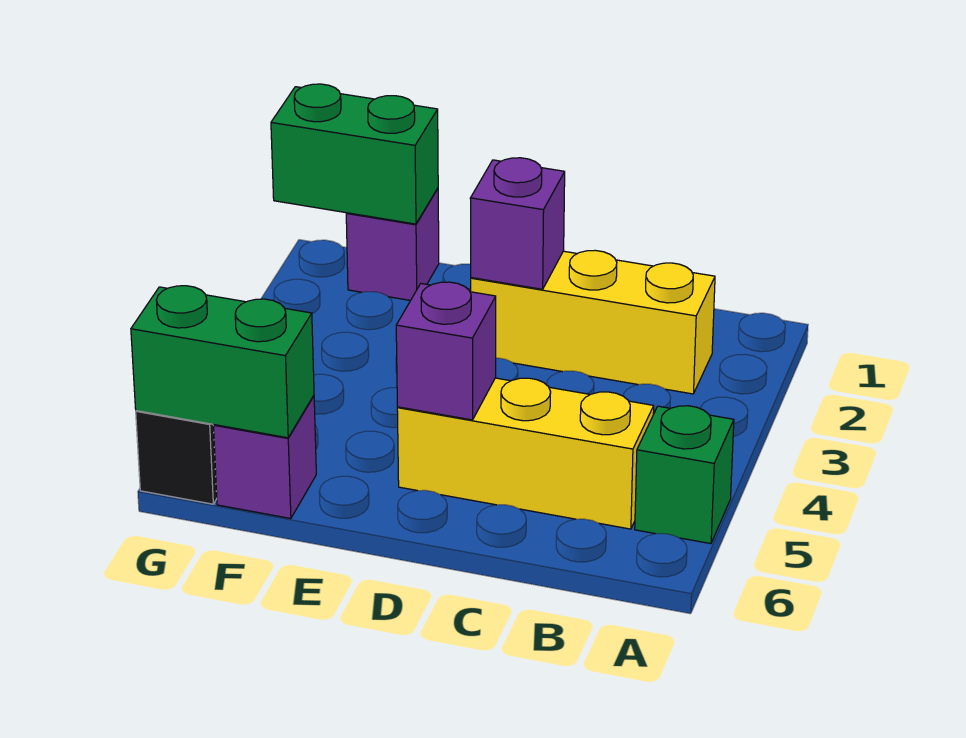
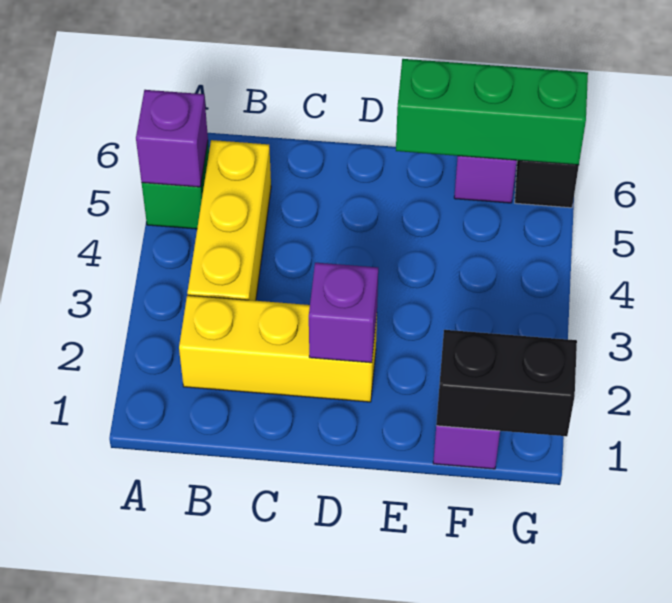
yellow brick B5:D5 level 1 -> yellow brick B3:B5 level 1
purple brick D5 level 2 -> purple brick A5 level 2
green brick F1:G1 level 2 -> black brick F1:G1 level 2
green brick F6:G6 level 2 -> green brick E6:G6 level 2

